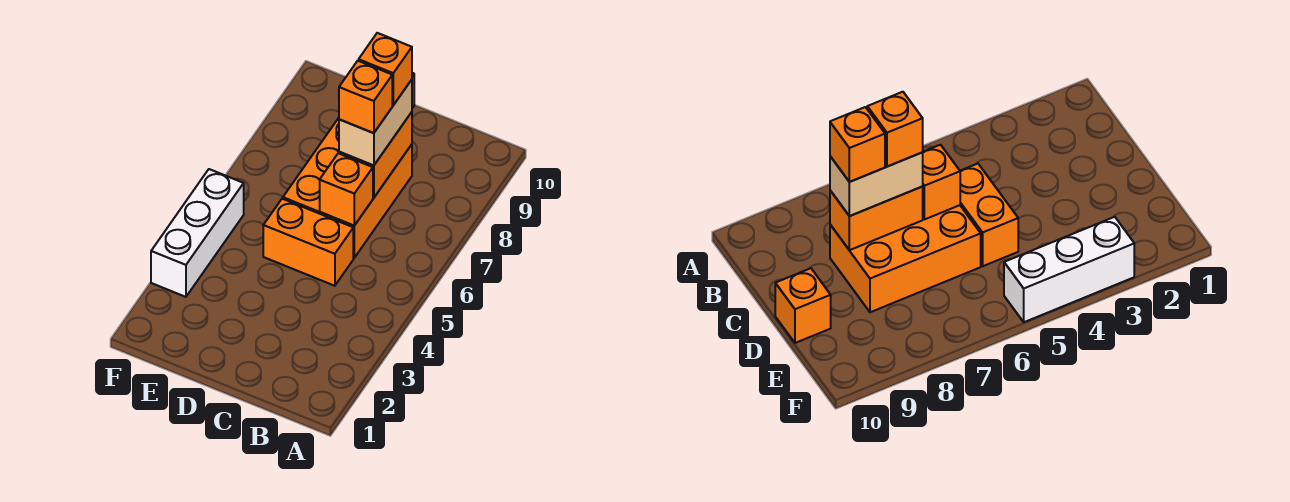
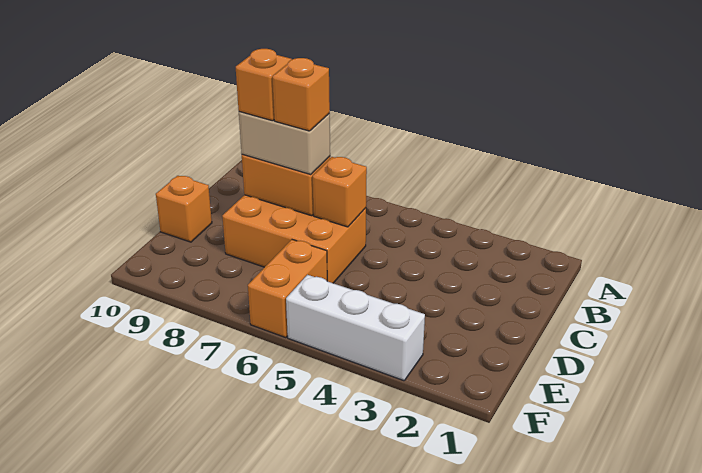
orange brick C5:D5 level 1 -> orange brick E6:F6 level 1

